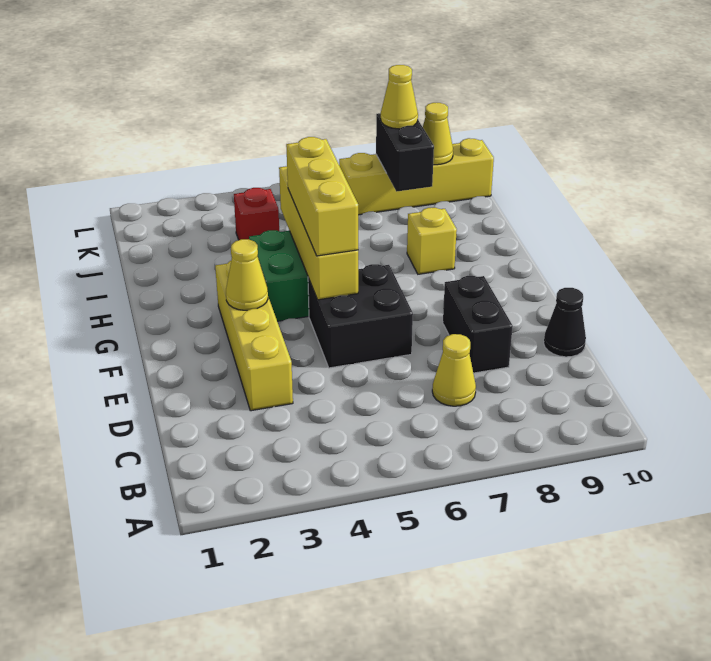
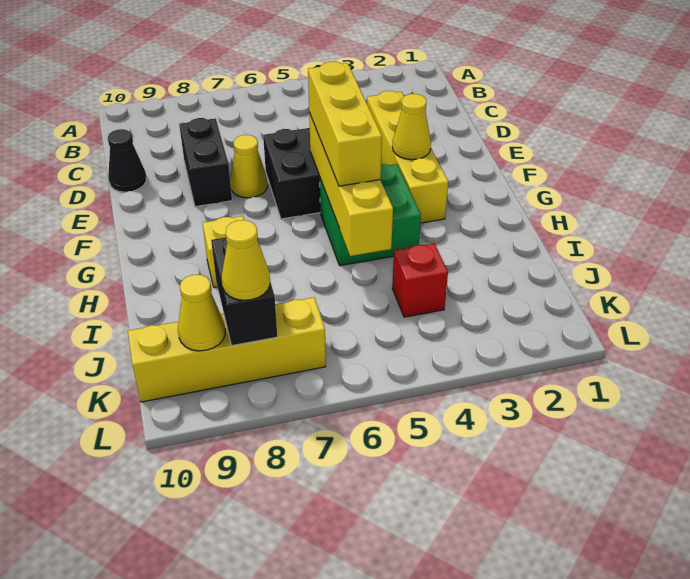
yellow cone C7 level 1 -> yellow cone E7 level 1

